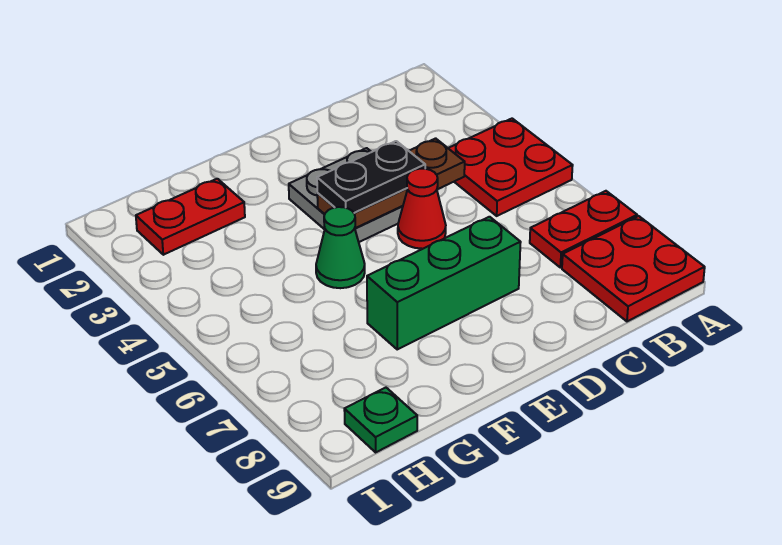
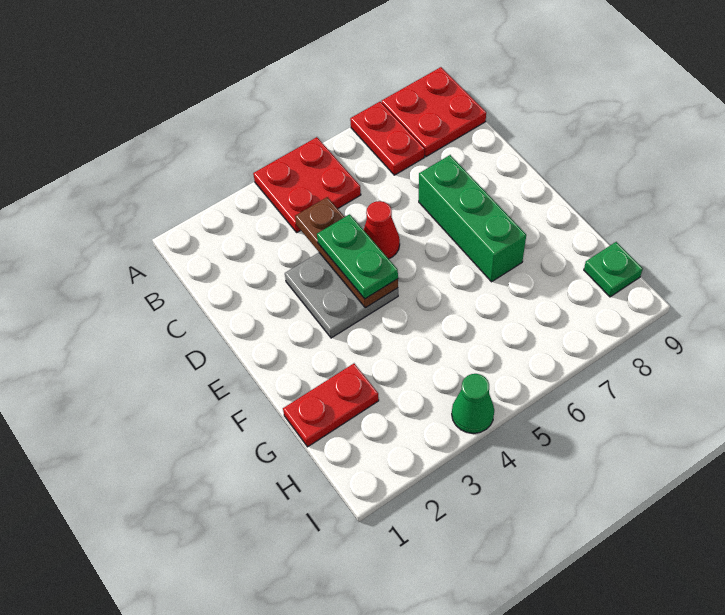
black plate D4:E4 level 3 -> green plate D4:E4 level 3
green cone F5 level 1 -> green cone I4 level 1
red plate G2:H2 level 1 -> red plate G1:G2 level 1

